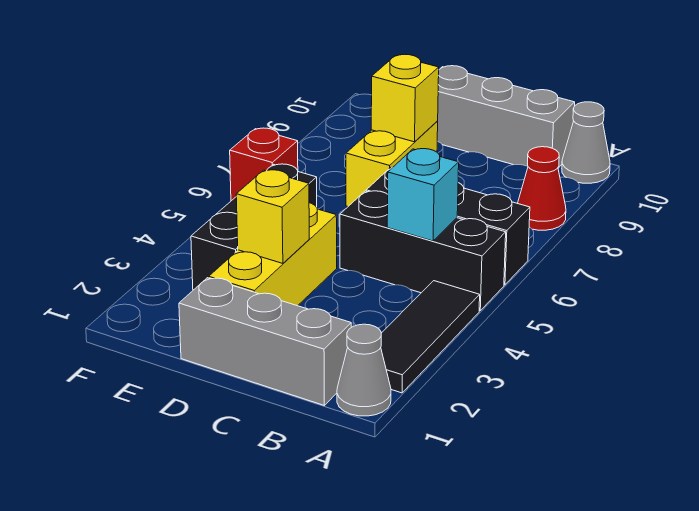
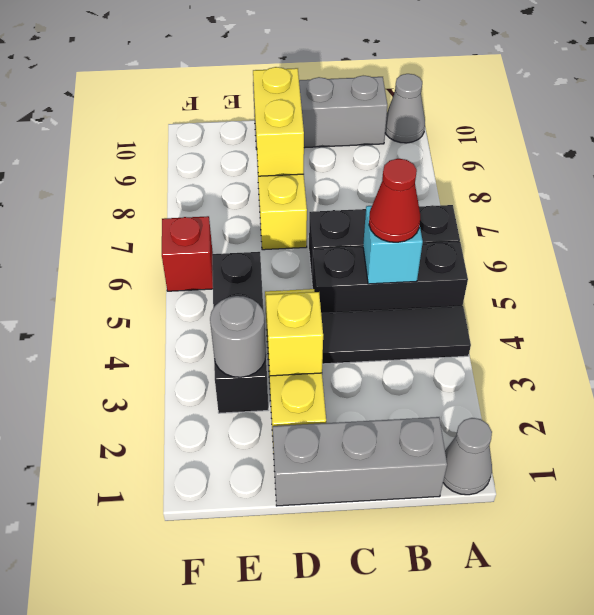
black tile A2:A4 level 1 -> black tile A4:C4 level 1
red cone A8 level 1 -> red cone B5 level 3
yellow brick D8 level 2 -> yellow brick D8:D9 level 2
none -> grey round brick E3 level 2

